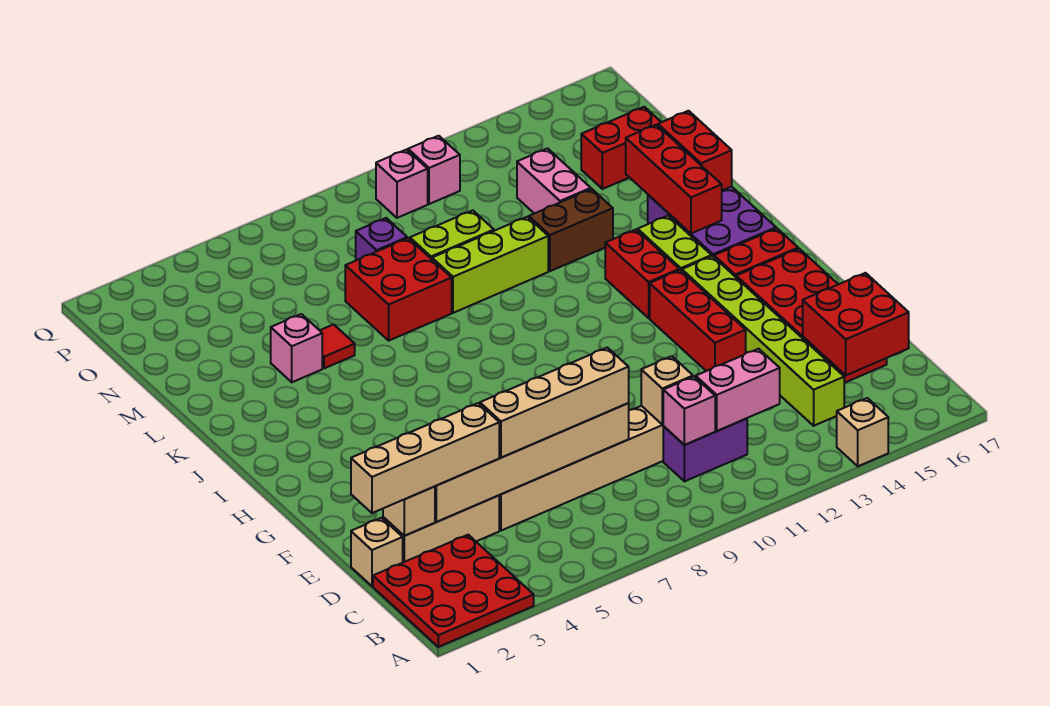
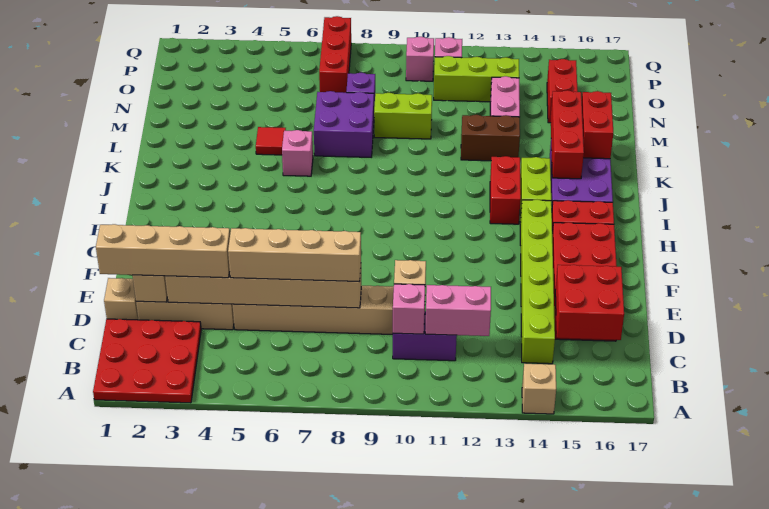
red brick F13:H13 level 1 -> red brick O7:Q7 level 1
pink brick L4 level 1 -> pink brick K6 level 1
red brick L7:M8 level 1 -> purple brick L7:M8 level 1
lime brick L9:L11 level 1 -> lime brick O11:O13 level 1
red brick N15:N16 level 1 -> red brick N15:O15 level 1

